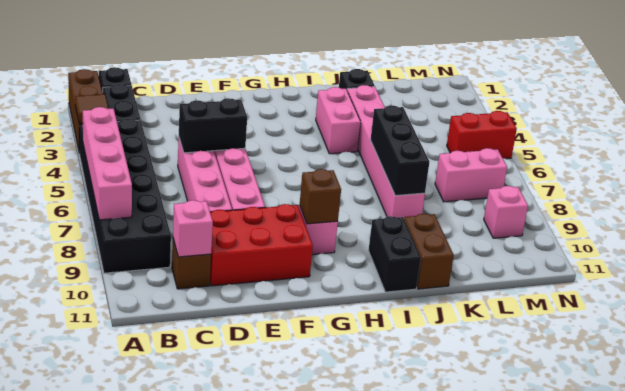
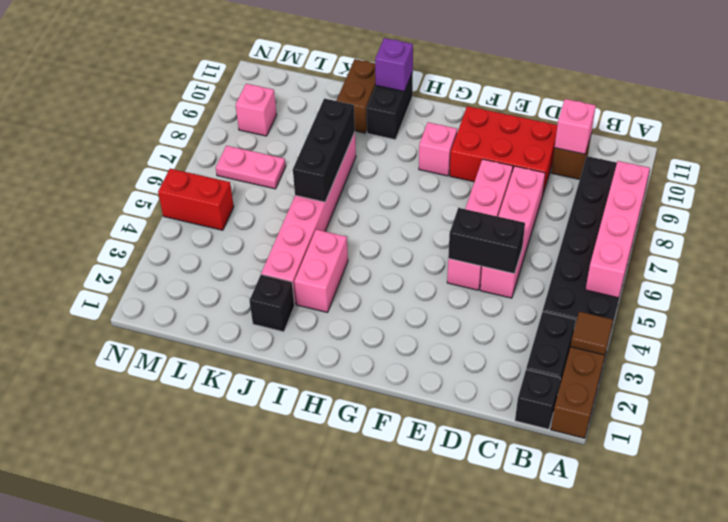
brown brick G9 level 2 -> none
none -> purple brick I11 level 2
pink brick L7:M7 level 1 -> pink plate L7:M7 level 1

